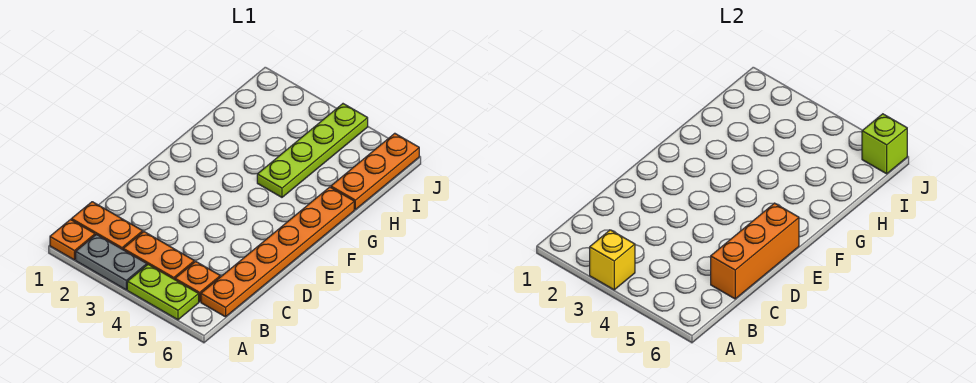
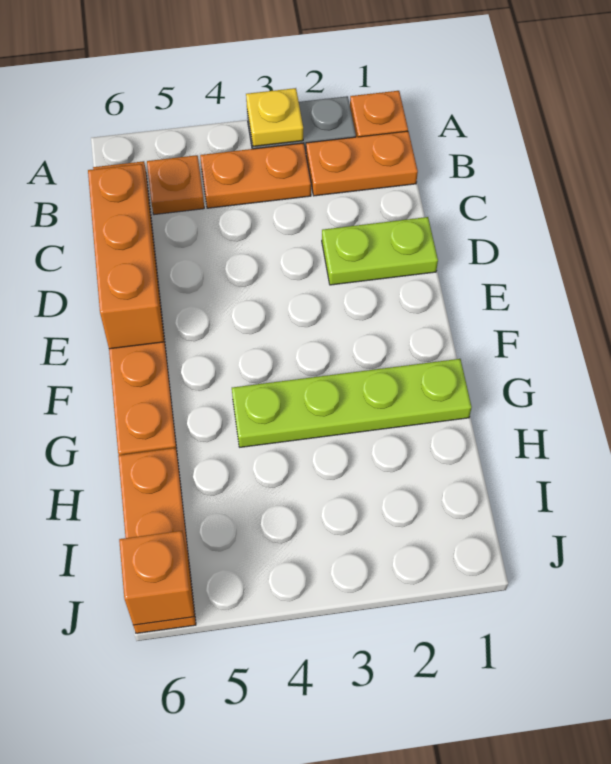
yellow brick A3 level 2 -> yellow plate A3 level 2
lime plate A4:A5 level 1 -> lime plate D1:D2 level 1
lime plate G4:J4 level 1 -> lime plate G1:G4 level 1
lime brick J6 level 2 -> orange brick J6 level 2

